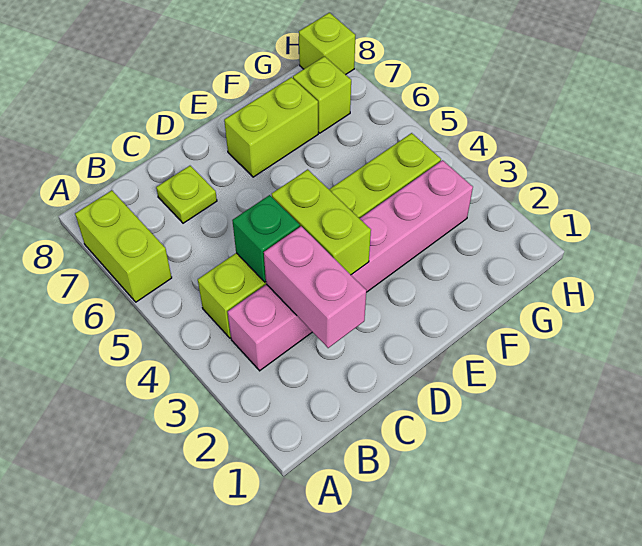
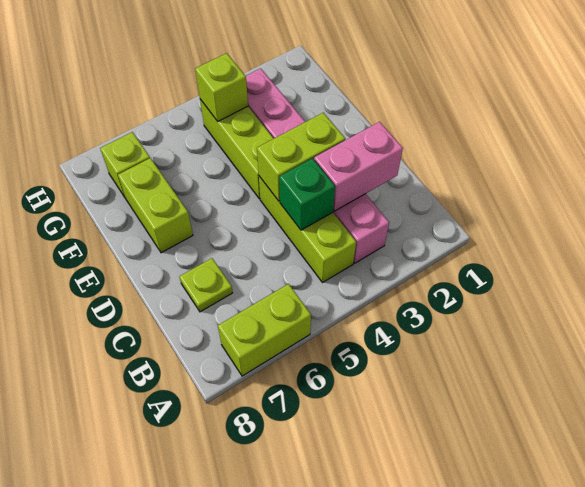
lime brick H8 level 1 -> lime brick G4 level 2

